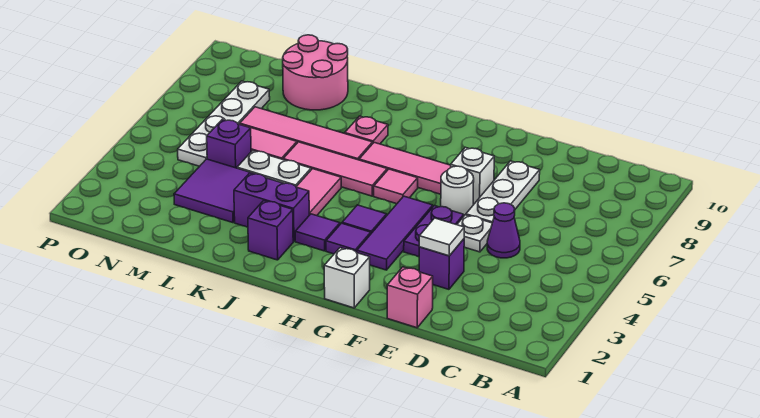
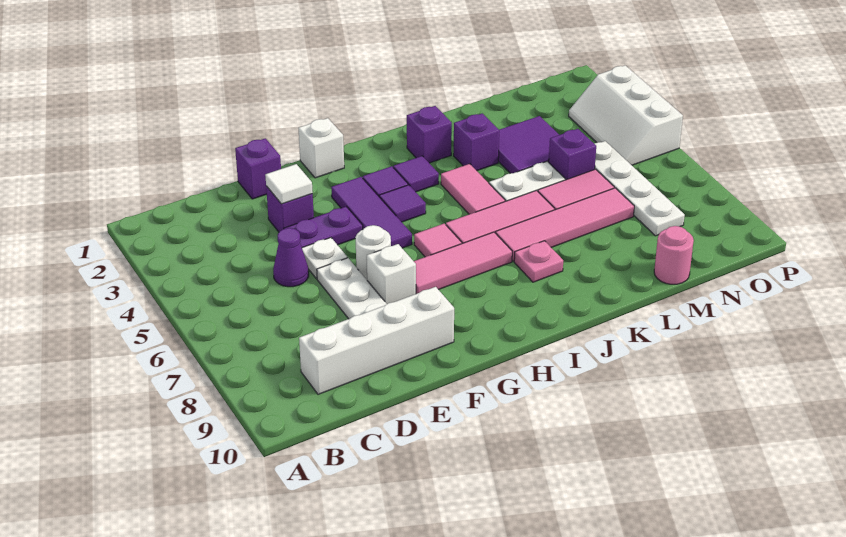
none -> white brick C9:F9 level 1
pink brick E1 level 1 -> purple brick E1 level 1
purple plate F4:F5 level 1 -> purple plate E4:F4 level 1
purple brick J3:K3 level 1 -> purple brick K3 level 1
pink round brick L9:M10 level 1 -> pink round brick M10 level 1
none -> white slope O3:P5 level 1 top P

